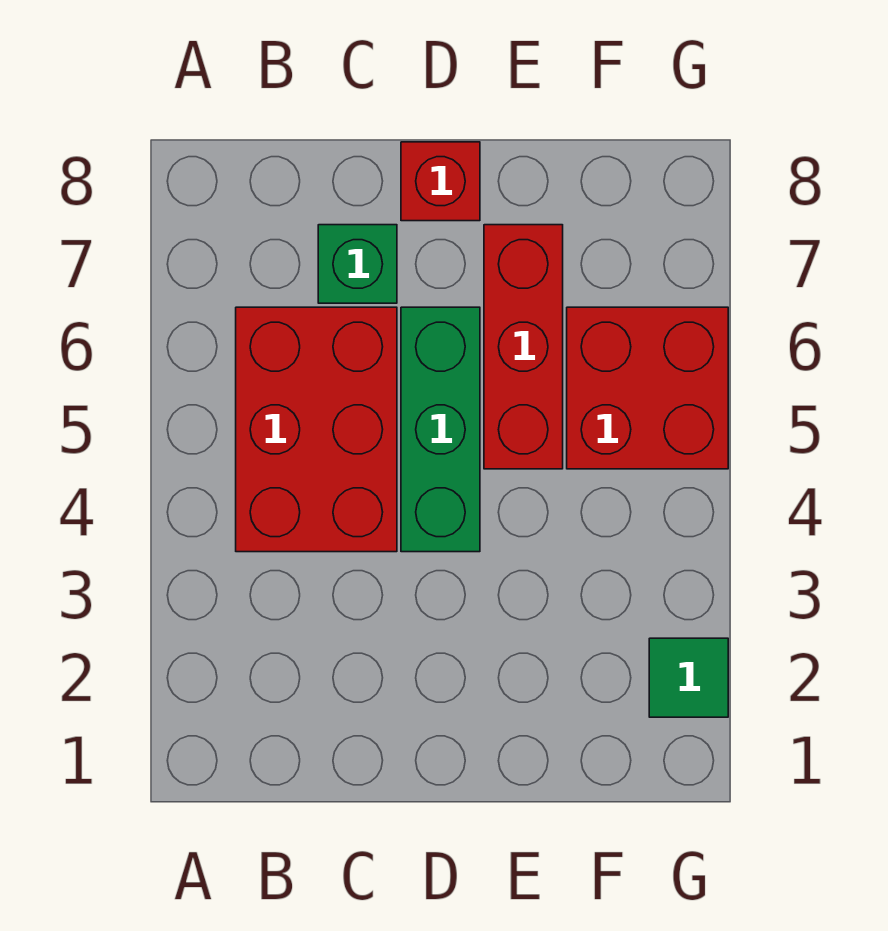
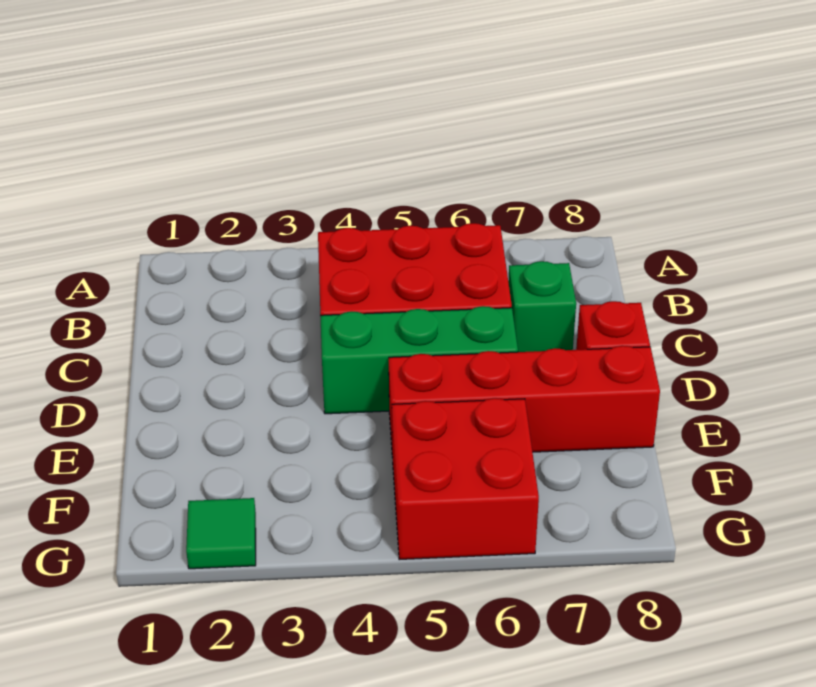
red brick E5:E7 level 1 -> red brick E5:E8 level 1

